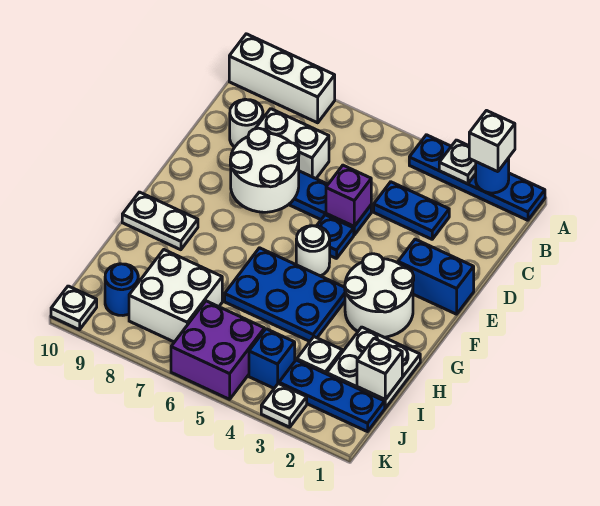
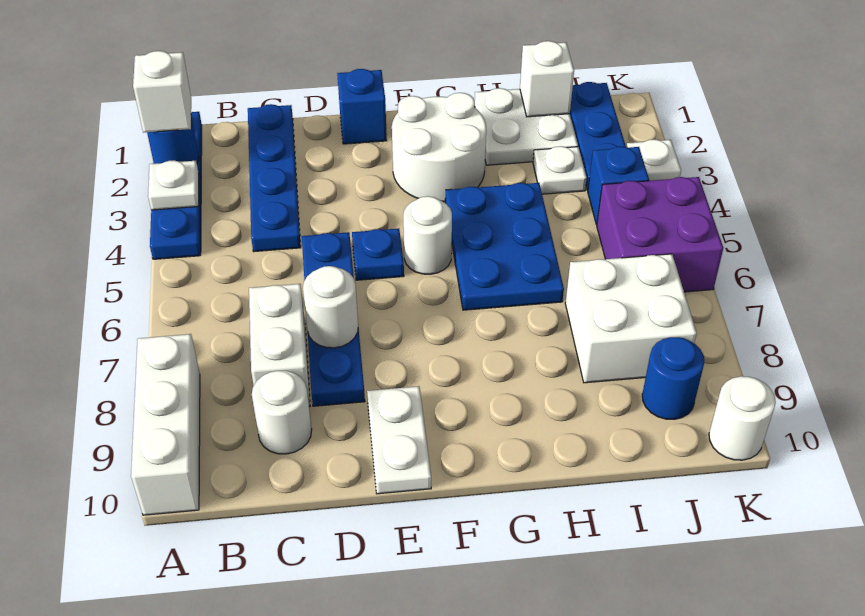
blue plate C3:C4 level 1 -> blue plate C1:C4 level 1
purple brick D5 level 2 -> none
white round brick D7:E8 level 2 -> white round brick D7 level 2
blue brick E1:E2 level 1 -> blue brick E1 level 1
white plate G9:G10 level 1 -> white plate E9:E10 level 1
white plate K10 level 1 -> white round brick K10 level 1

